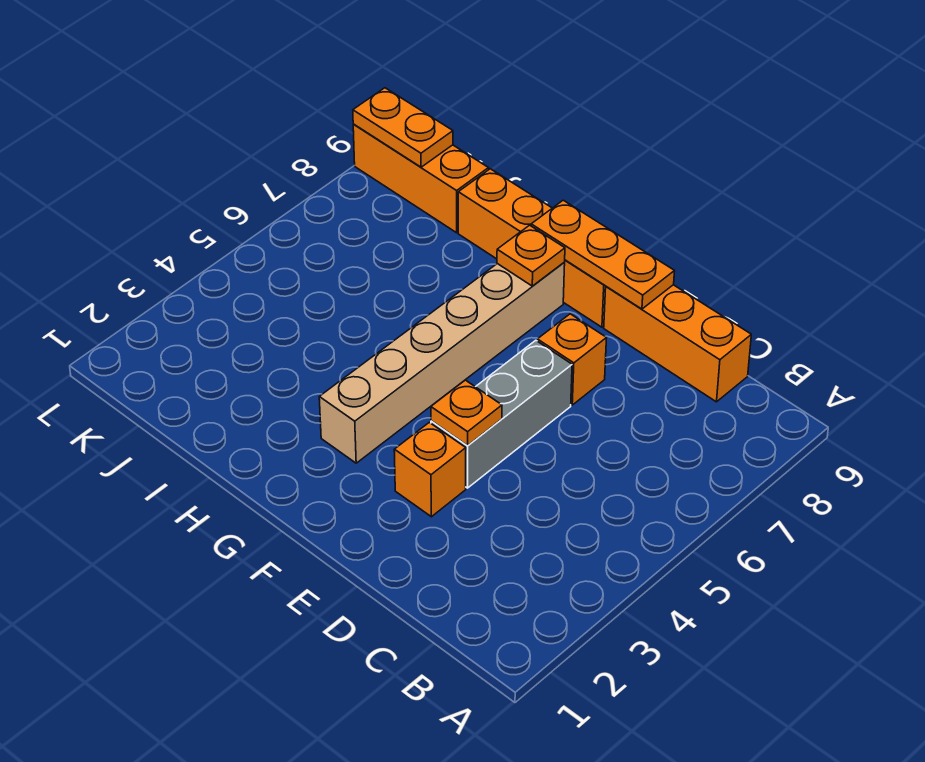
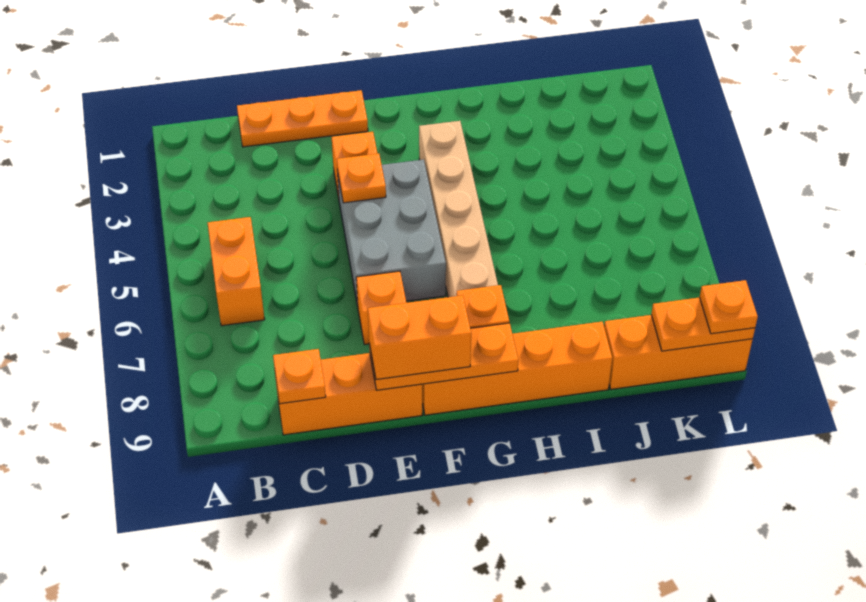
none -> orange brick B5:B6 level 1
none -> orange plate C1:E1 level 1
none -> orange plate C9 level 2
grey brick E4:E6 level 1 -> grey brick E4:F6 level 1
none -> orange brick E9:F9 level 3
none -> orange plate L9 level 3

